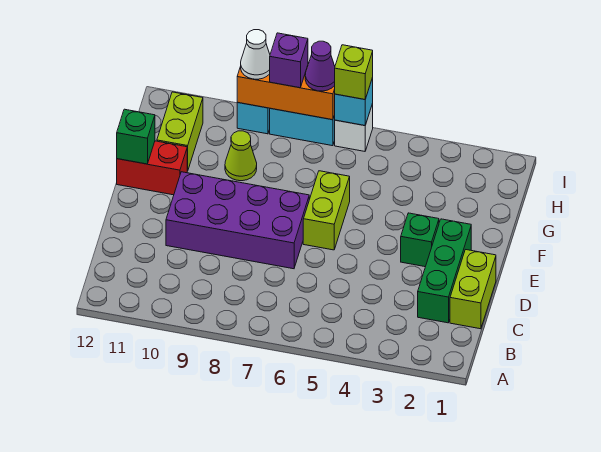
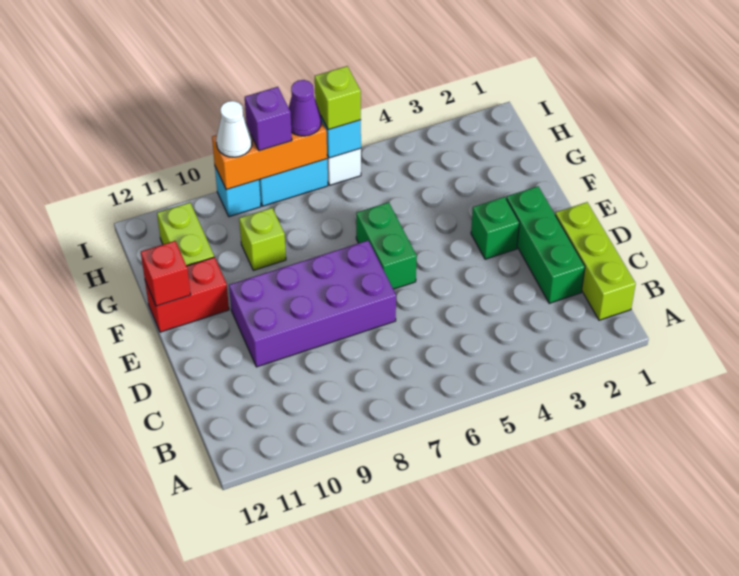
lime brick C1:D1 level 1 -> lime brick B1:D1 level 1
lime brick E6:F6 level 1 -> green brick E6:F6 level 1
green brick F12 level 2 -> red brick F12 level 2
lime cone G9 level 1 -> lime brick G9 level 1

